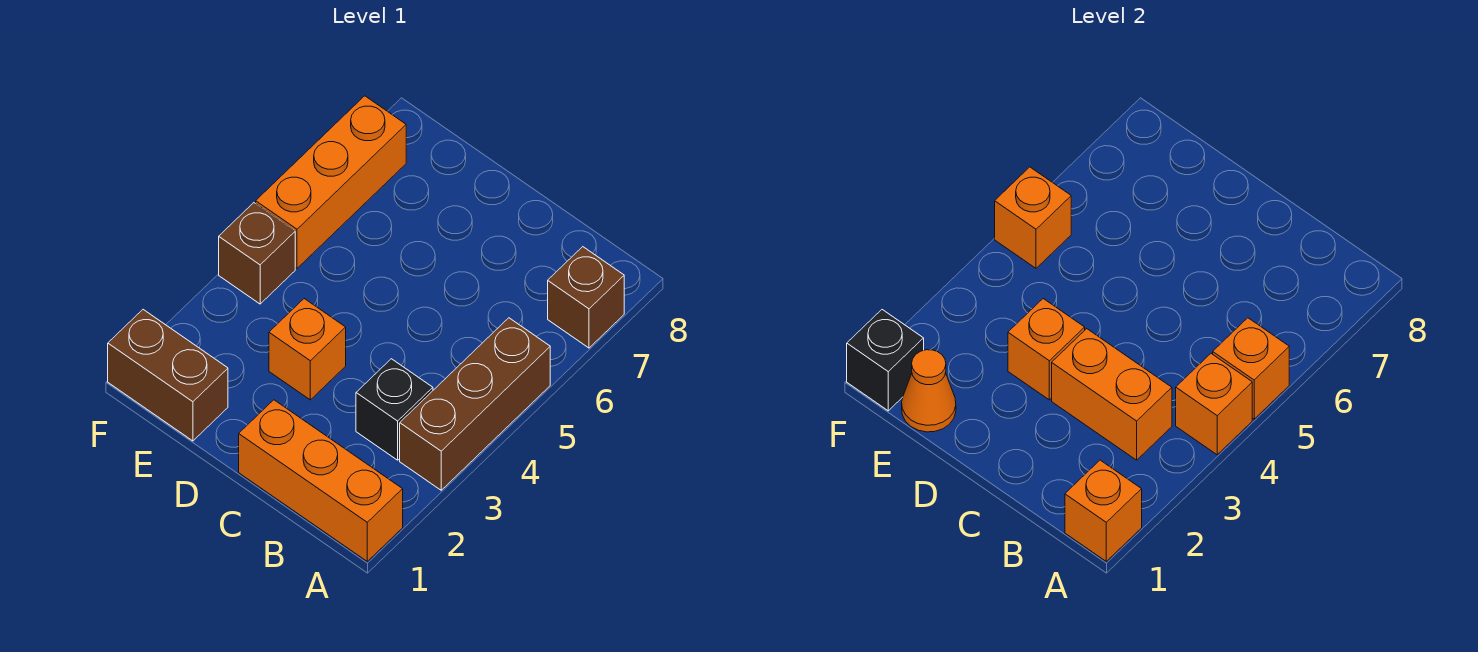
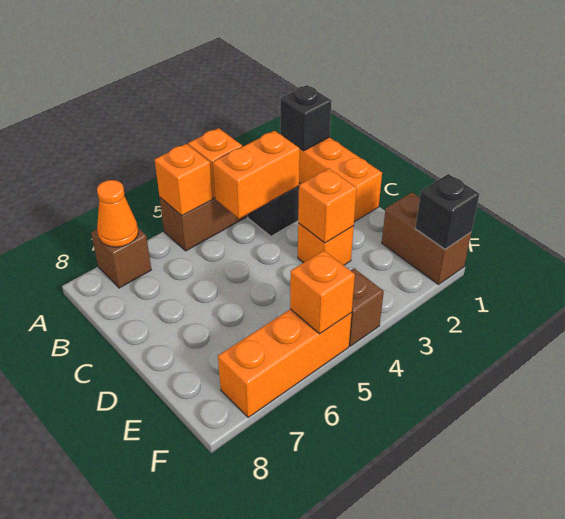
orange brick A1 level 2 -> black brick A1 level 2
orange brick B3:C3 level 2 -> orange brick B3:B4 level 2
orange cone E1 level 2 -> orange cone A7 level 2

